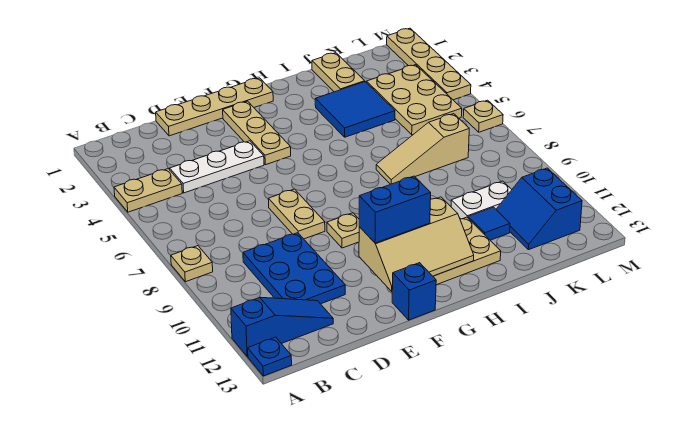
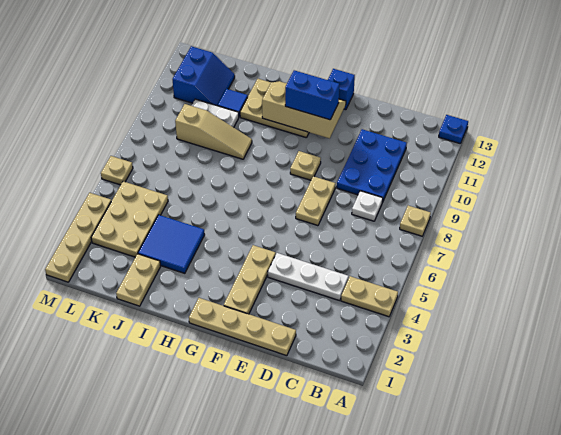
blue slope A12:C12 level 1 top A -> none
none -> white plate C8 level 1
tan slope I7:K7 level 1 top K -> tan slope I9:K9 level 1 top K

